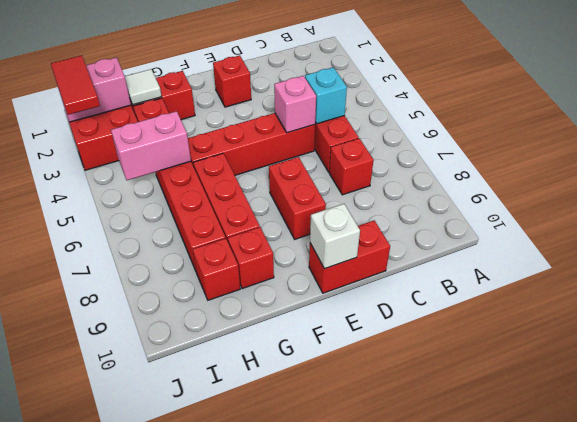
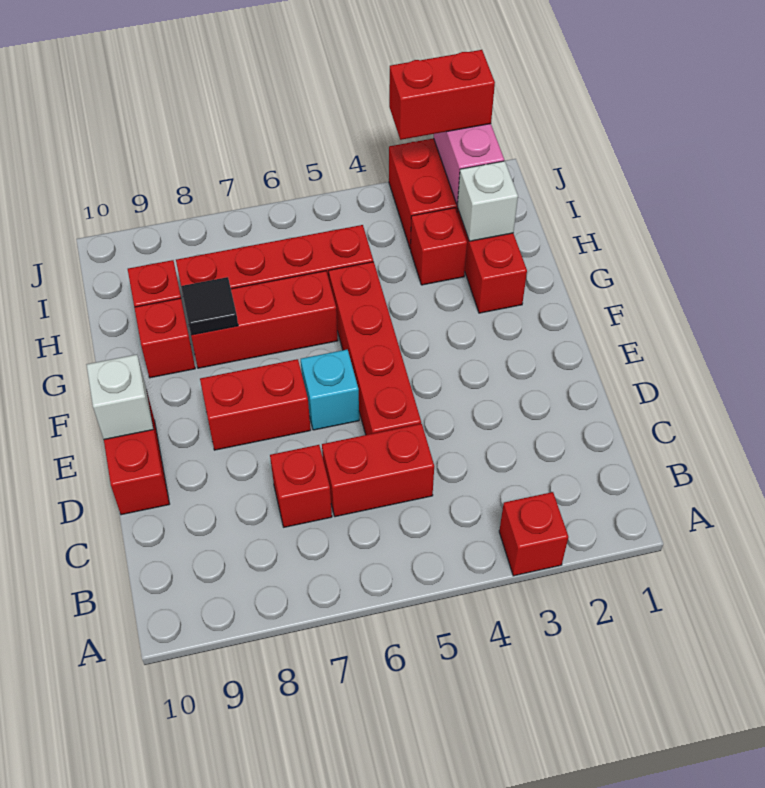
cyan brick C5 level 2 -> cyan brick E6 level 1
pink brick D5 level 2 -> none
red brick E2 level 1 -> red brick A3 level 1
none -> black tile G8 level 2
white tile H2 level 2 -> white brick H2 level 2
pink brick H5:I5 level 2 -> none
red tile J2:J3 level 3 -> red brick J2:J3 level 3

